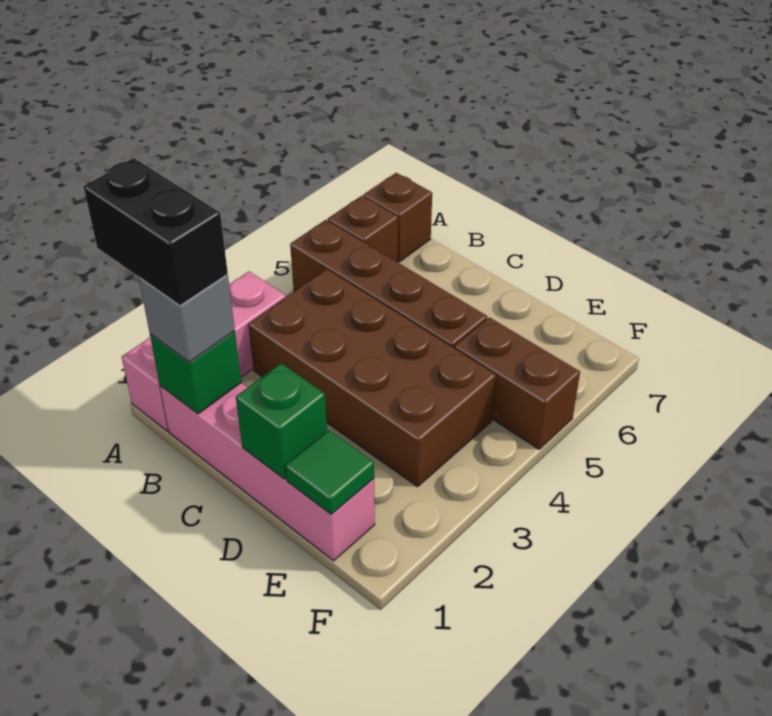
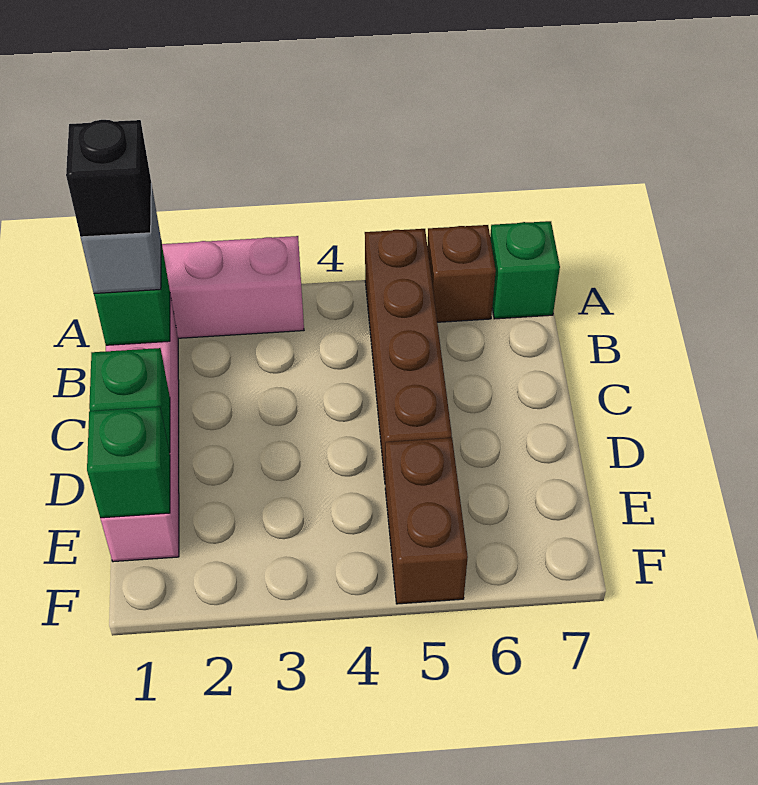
black brick A1:B1 level 4 -> black brick B1 level 4
brown brick A7 level 1 -> green brick A7 level 1
brown brick B3:E4 level 1 -> none
green tile E1 level 2 -> green brick E1 level 2

